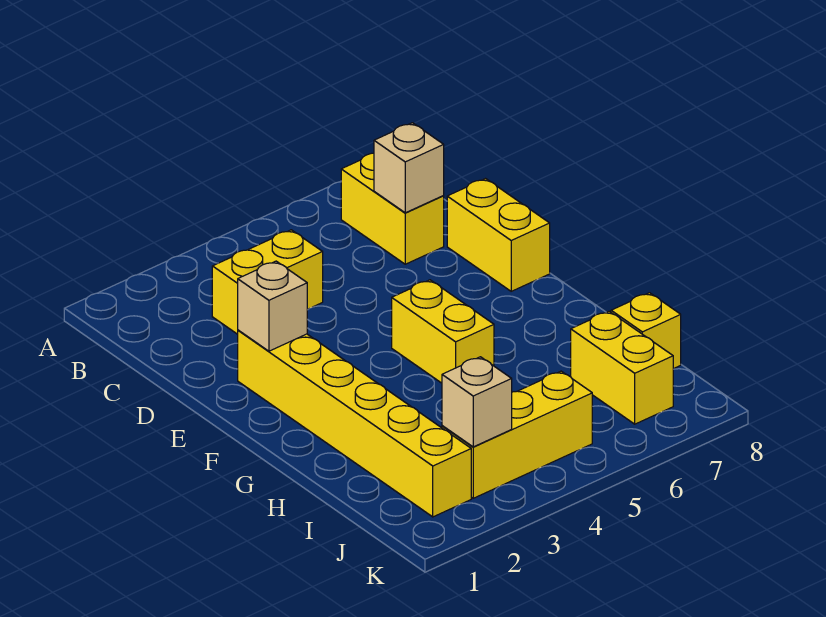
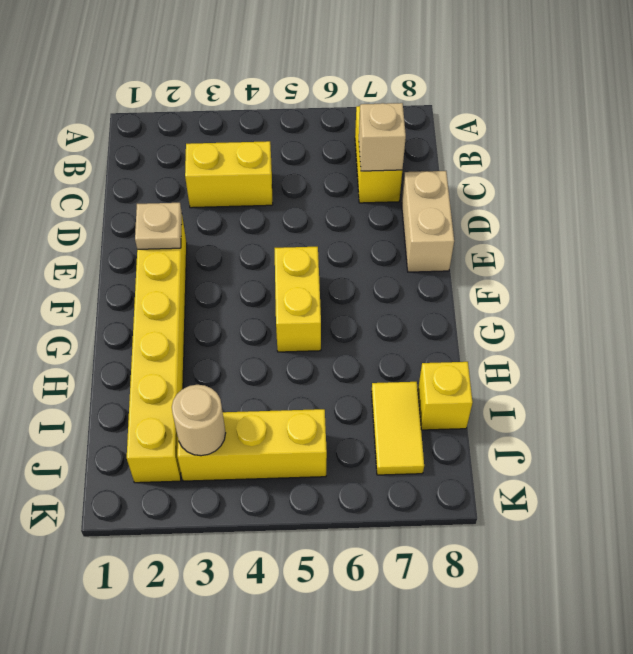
yellow brick D8:E8 level 1 -> tan brick D8:E8 level 1
tan brick E2 level 2 -> tan plate E2 level 2
yellow brick I7:J7 level 1 -> yellow tile I7:J7 level 1
tan brick J3 level 2 -> tan round brick J3 level 2

